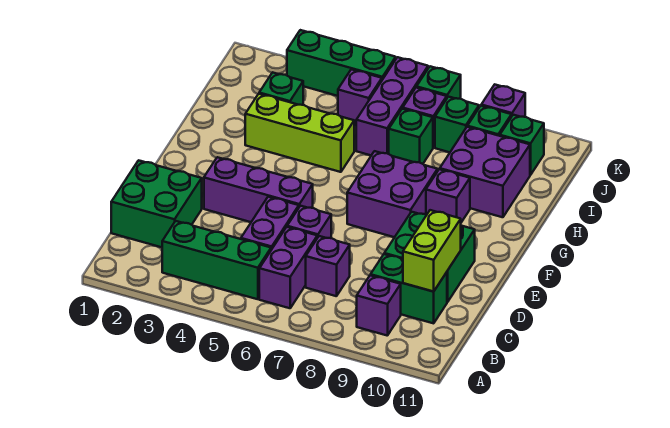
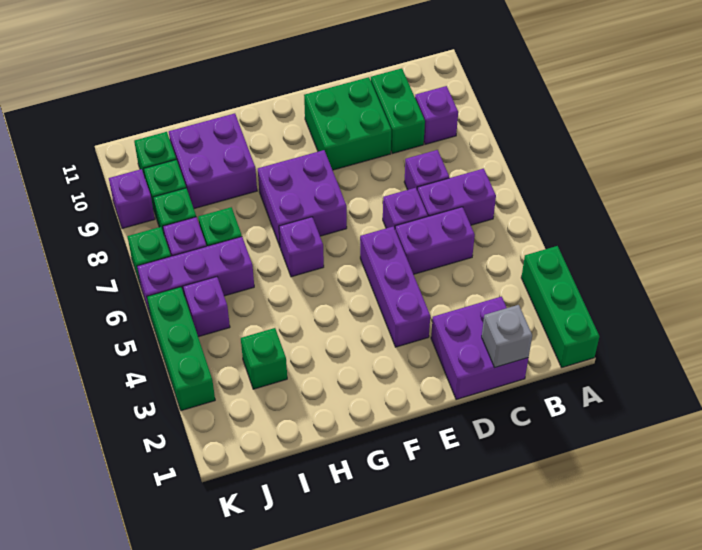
green brick B3:B5 level 1 -> green brick A1:A3 level 1
green brick C1:D2 level 1 -> purple brick C1:D2 level 1
none -> grey brick C1 level 2
lime brick C10:D10 level 2 -> none
purple brick G9 level 1 -> purple brick G6 level 1
lime brick H3:H5 level 1 -> none

